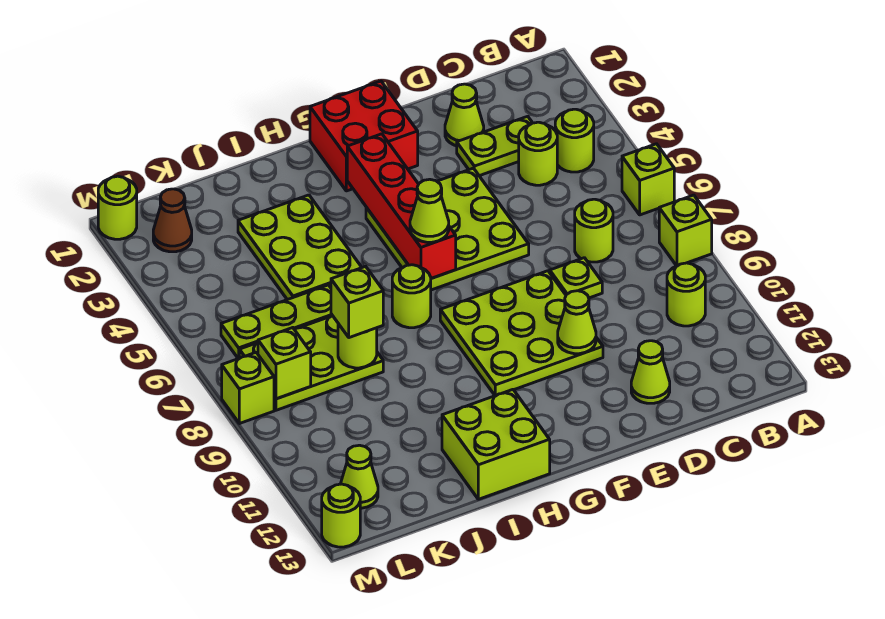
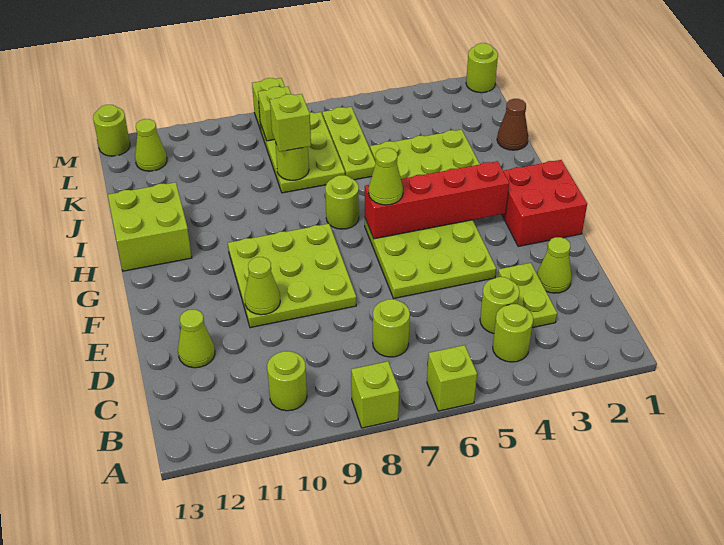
lime plate D8 level 1 -> none
brown cone L2 level 1 -> brown cone J1 level 1

